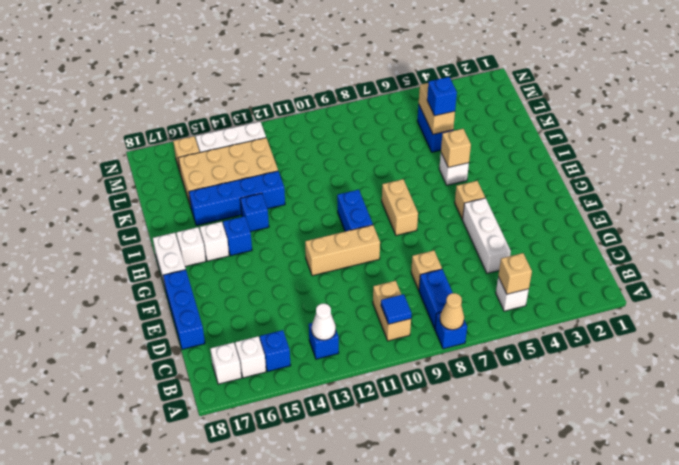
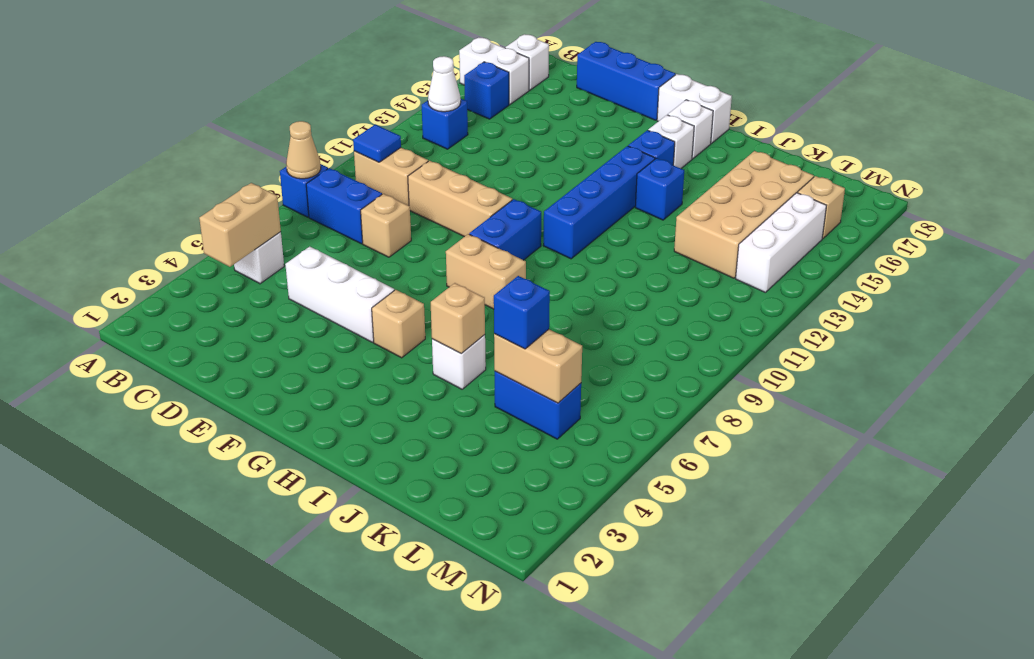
tan brick B5 level 2 -> tan brick B4:B5 level 2
white brick B16 level 1 -> white brick A16:B16 level 1
tan brick F10:F12 level 1 -> tan brick D10:F10 level 1
blue brick G10:H10 level 1 -> blue brick G9:G10 level 1
blue brick J13:J16 level 1 -> blue brick H11:H14 level 1

